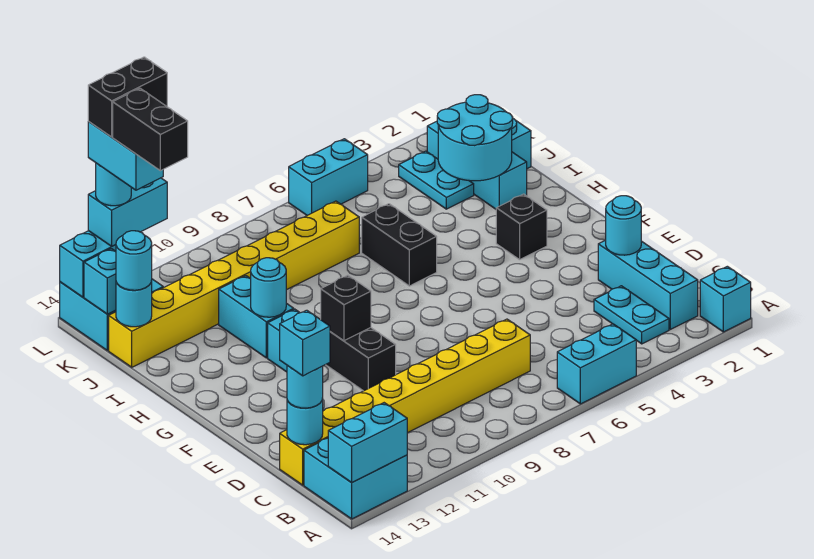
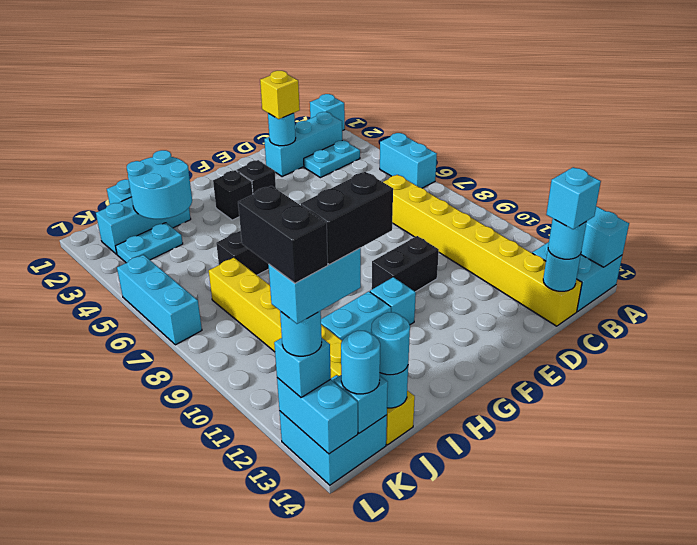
none -> yellow brick D2 level 3
black brick F10 level 2 -> black brick F3 level 1
cyan round brick H11 level 2 -> cyan round brick K14 level 3
cyan brick L5:L6 level 1 -> cyan brick L5:L7 level 1
cyan brick L12:L13 level 3 -> cyan brick L13 level 3

